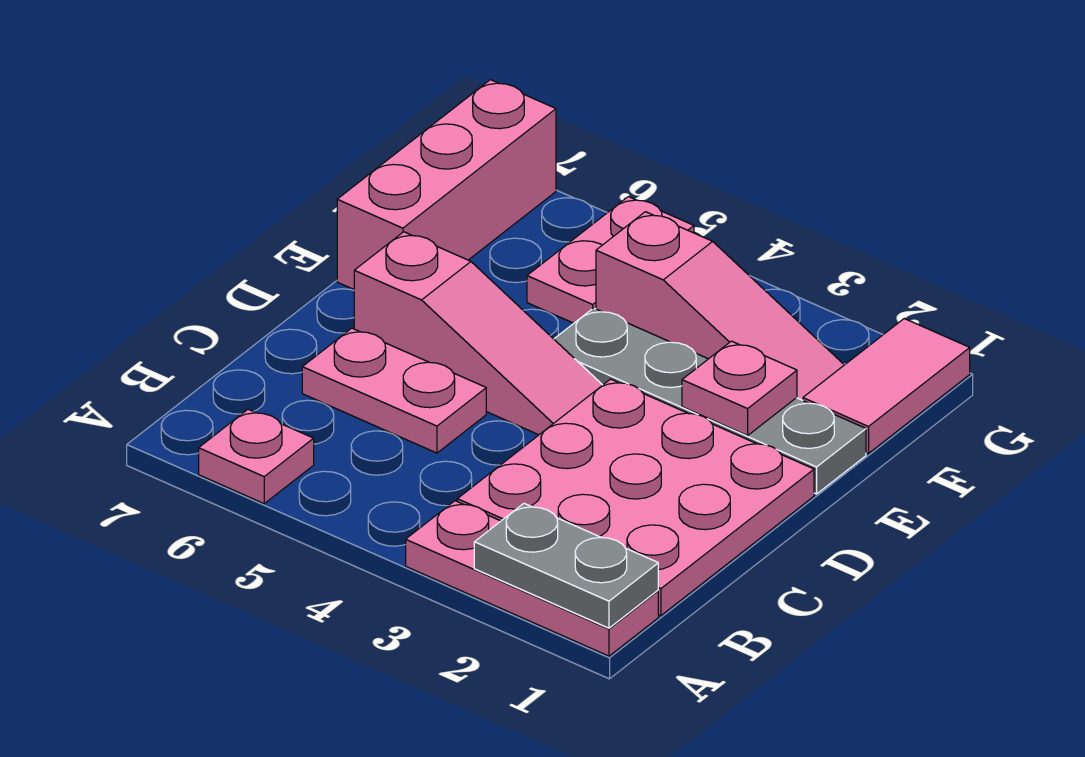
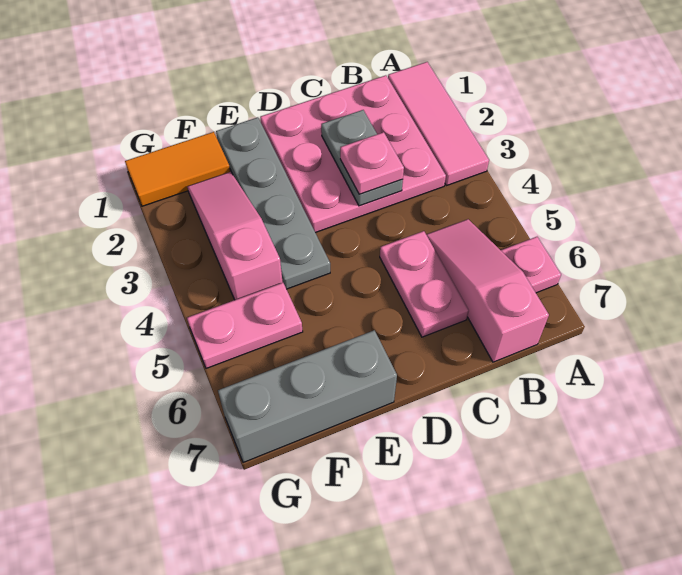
pink plate A1:A3 level 1 -> pink tile A1:A3 level 1
grey plate A1:A2 level 2 -> grey plate C2:C3 level 2
pink slope D4:D6 level 1 top 6 -> pink slope B5:B7 level 1 top 7
pink plate E2 level 2 -> pink plate C3 level 3
pink brick E7:G7 level 1 -> grey brick E7:G7 level 1
pink tile F1:G1 level 1 -> orange tile F1:G1 level 1

